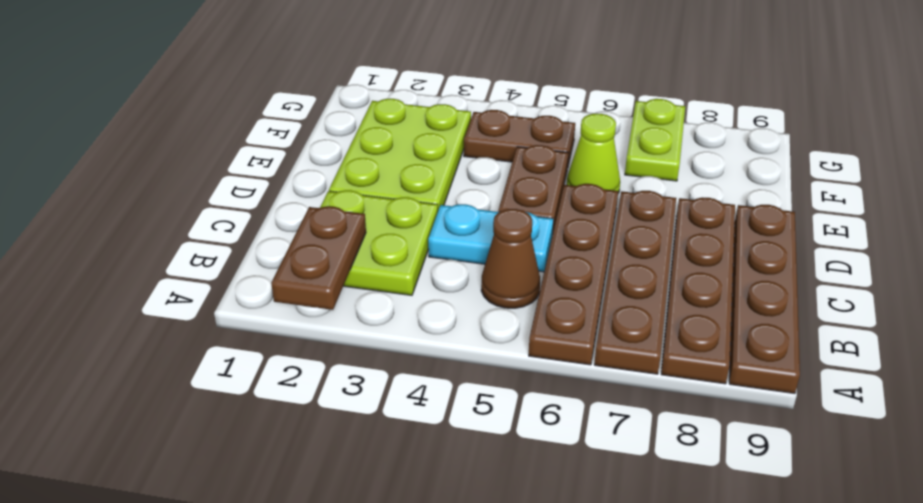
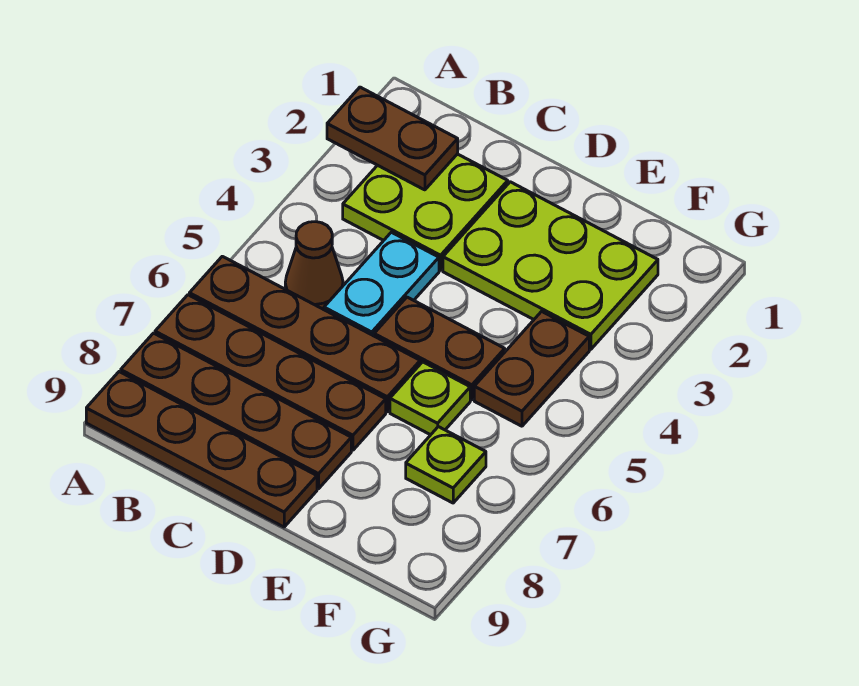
lime cone E6 level 1 -> lime plate E6 level 1
lime plate F7:G7 level 1 -> lime plate F7 level 1

